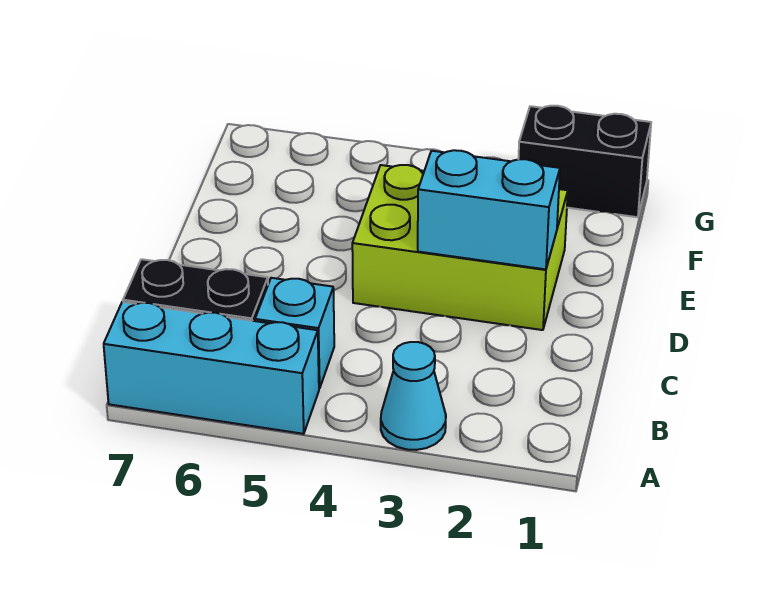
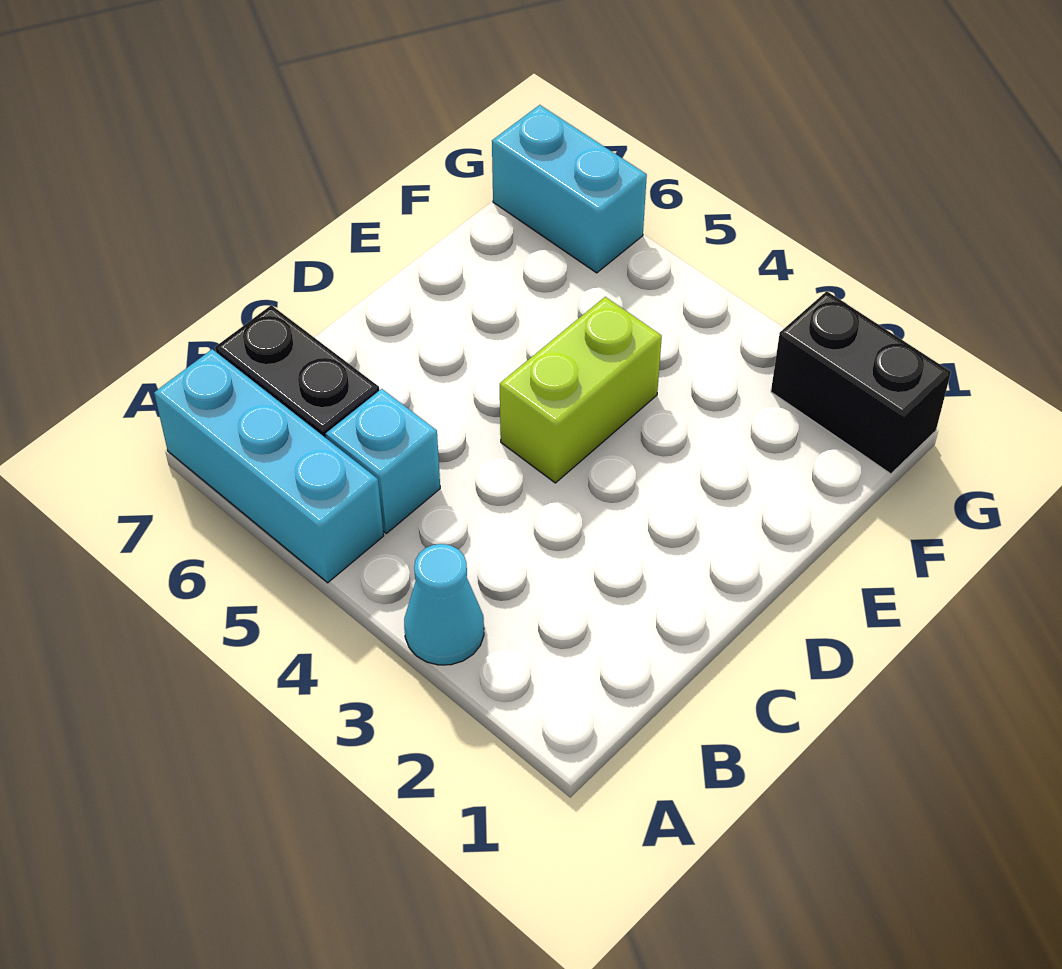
lime brick D2:E4 level 1 -> lime brick D4:E4 level 1
cyan brick D2:D3 level 2 -> cyan brick G6:G7 level 1

